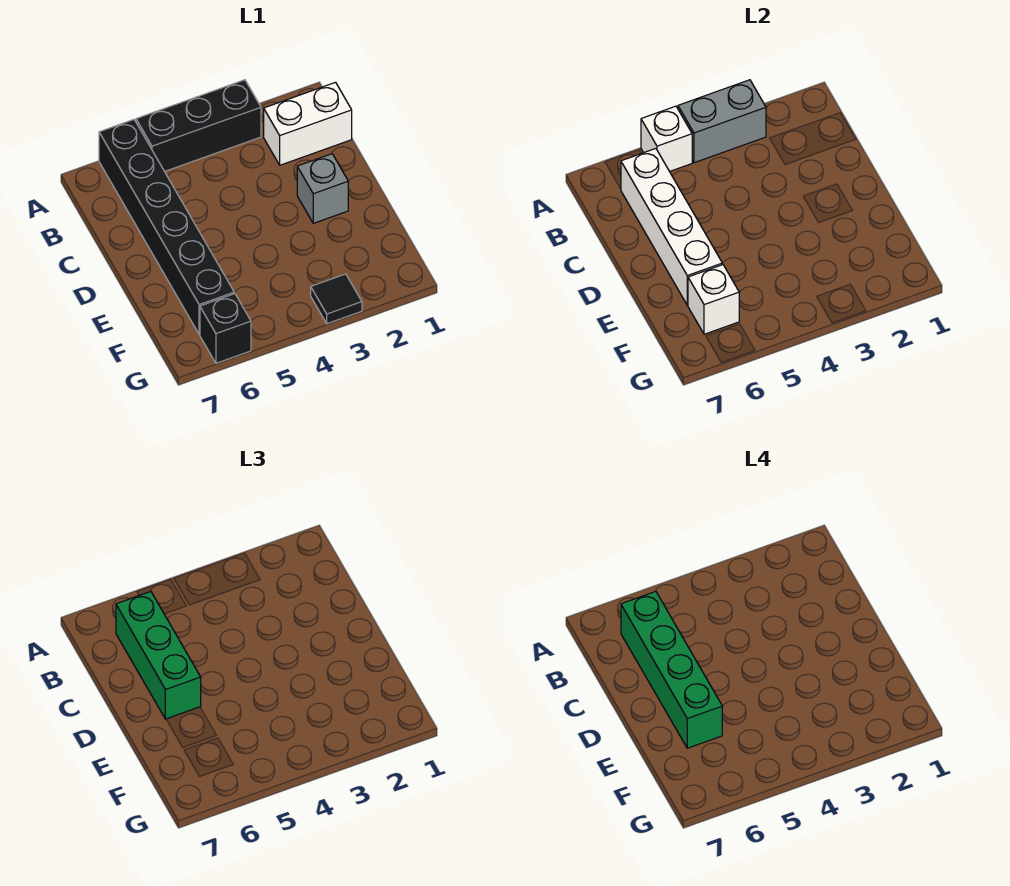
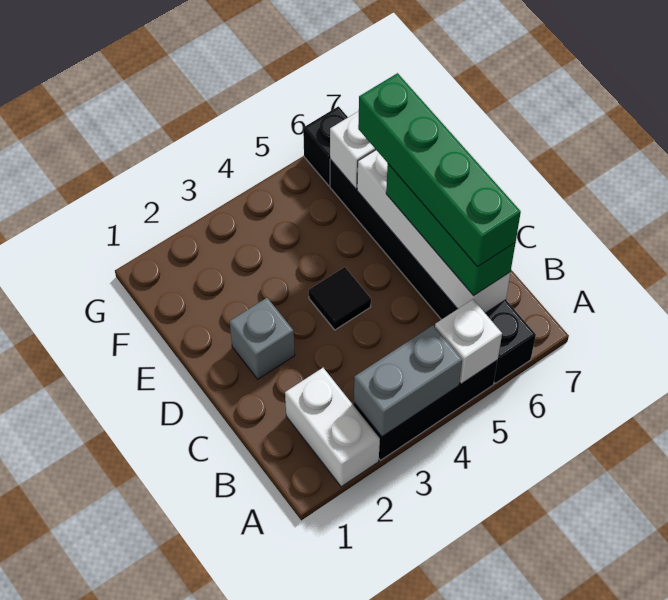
white brick B1:B2 level 1 -> white brick A2:B2 level 1
black tile G3 level 1 -> black tile D4 level 1

